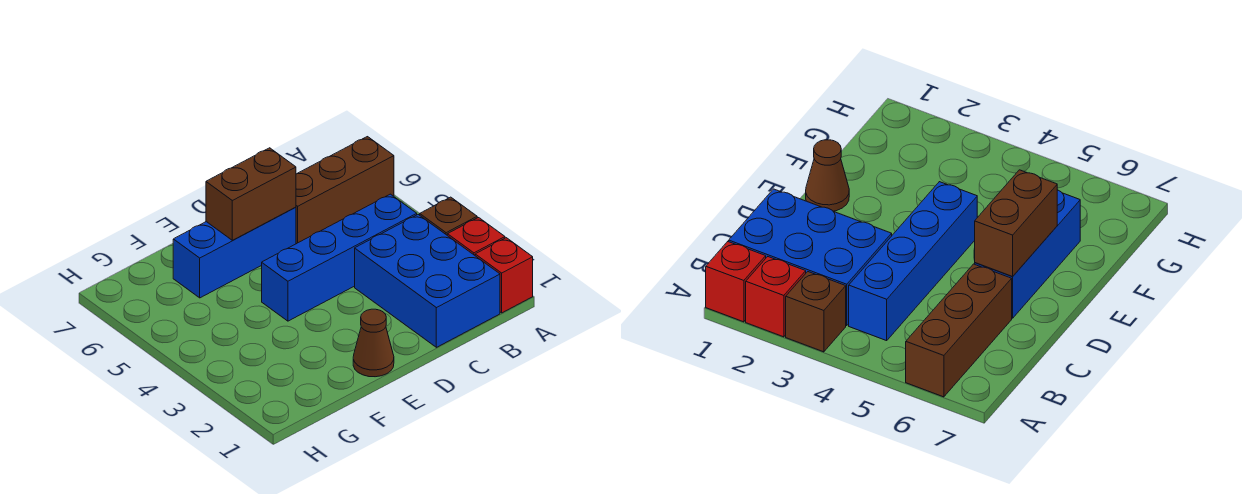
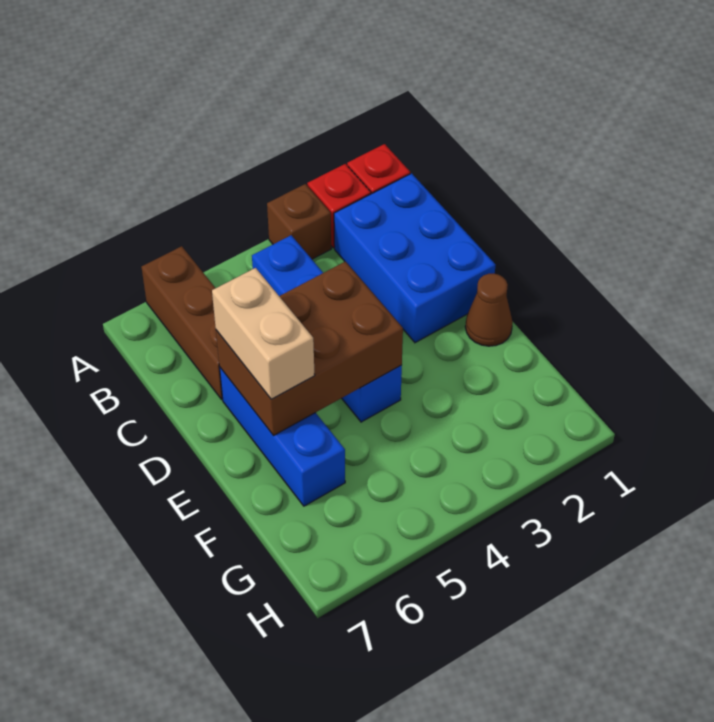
blue brick B1:C3 level 1 -> blue brick B1:D2 level 1
brown brick D6:E6 level 2 -> brown brick D4:E6 level 2
none -> tan brick D6:E6 level 3

